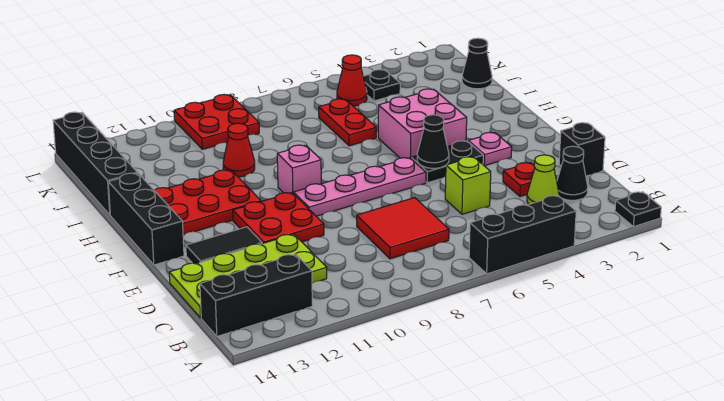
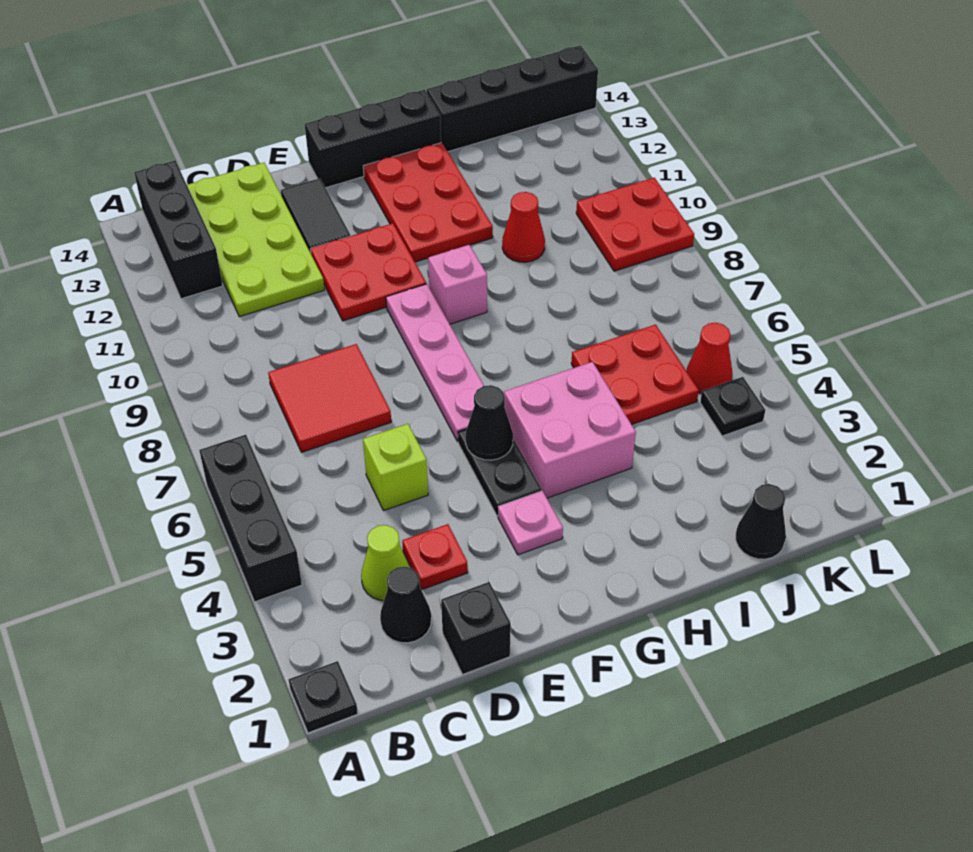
red plate I6:J6 level 1 -> red plate I5:J6 level 1

